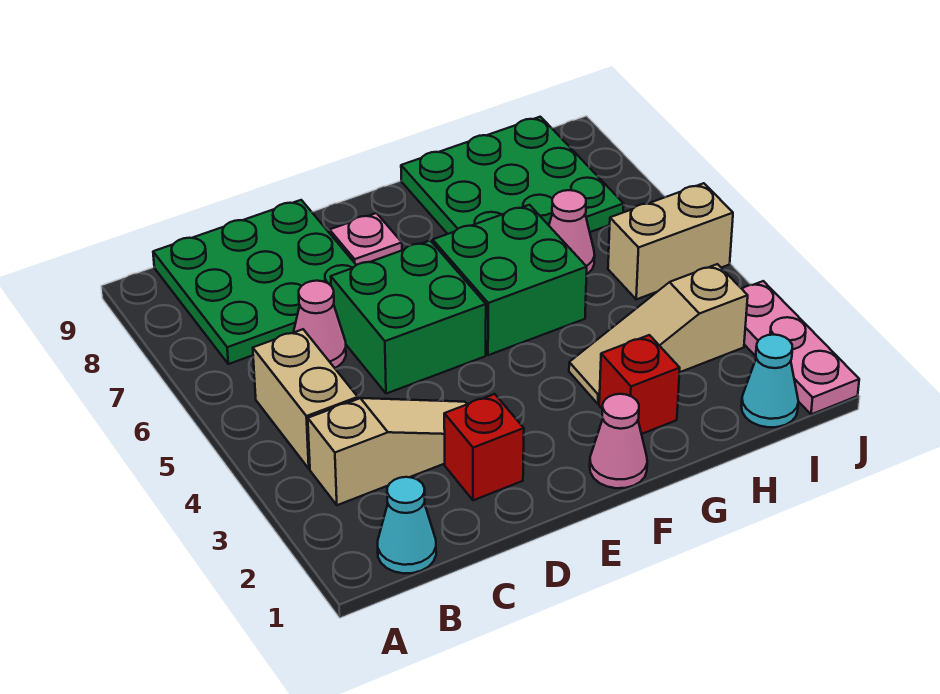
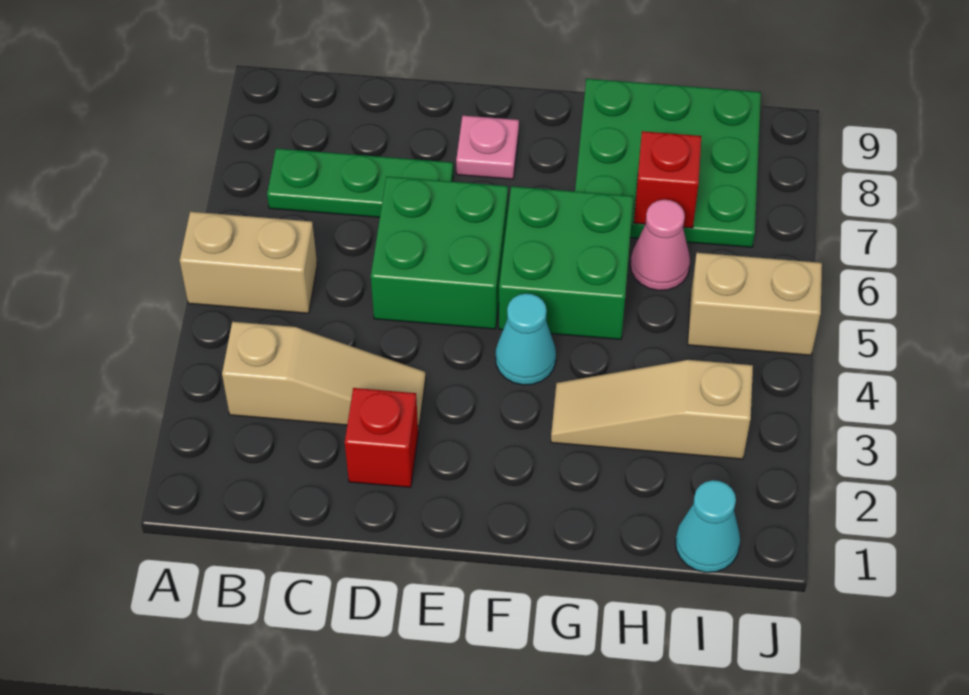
cyan cone B1 level 1 -> cyan cone F4 level 1
tan brick B4:B5 level 1 -> tan brick A5:B5 level 1
green plate B7:D9 level 1 -> green plate B7:D7 level 1
pink cone C6 level 1 -> none
pink cone F1 level 1 -> none
red brick G2 level 1 -> red brick H7 level 2
pink plate J1:J3 level 1 -> none

